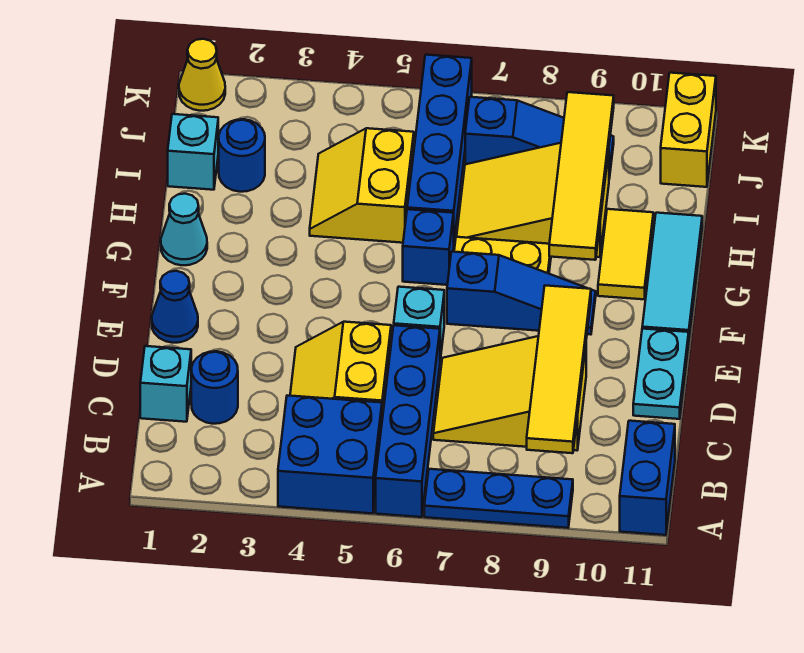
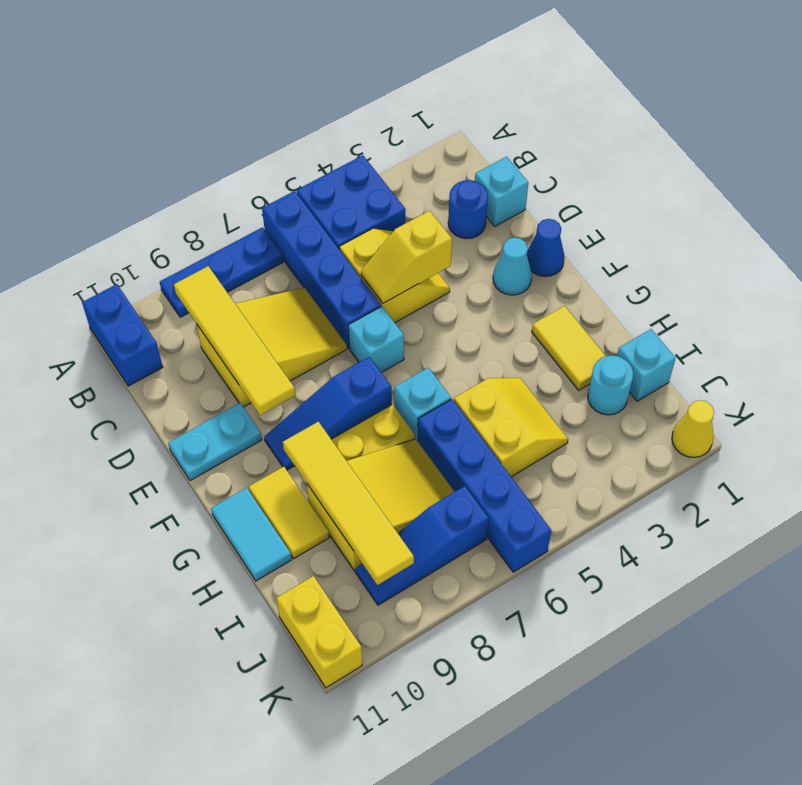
none -> yellow slope D4:D5 level 2 top 4
cyan plate D11:E11 level 1 -> cyan plate E10:E11 level 1
cyan tile F11:H11 level 1 -> cyan tile G11:H11 level 1
cyan cone G1 level 1 -> cyan cone E2 level 1
none -> yellow tile G2:H2 level 1
blue brick G6 level 1 -> cyan brick G6 level 1
blue round brick I2 level 1 -> cyan round brick I2 level 1

